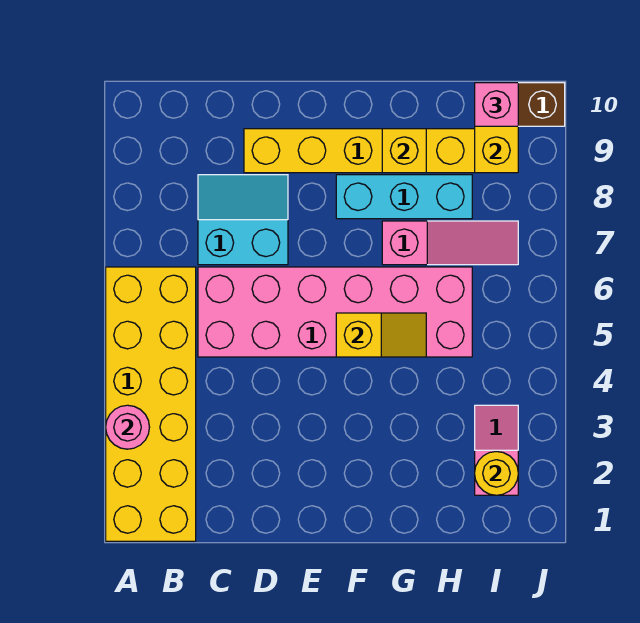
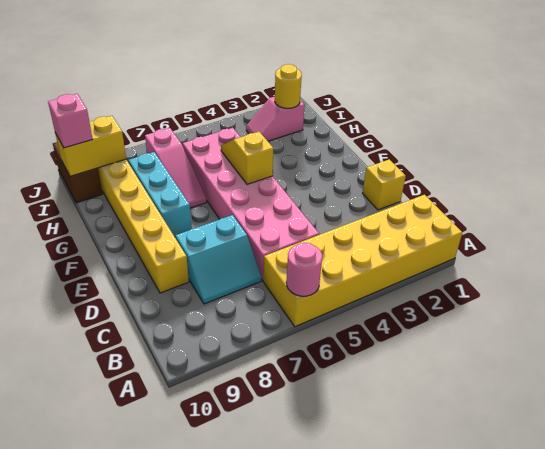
pink round brick A3 level 2 -> pink round brick A6 level 2
cyan slope C7:D8 level 1 top 7 -> cyan slope C7:D8 level 1 top D
pink slope G7:I7 level 1 top G -> pink slope G7:I7 level 1 top I
yellow brick G9 level 2 -> yellow brick D1 level 1

